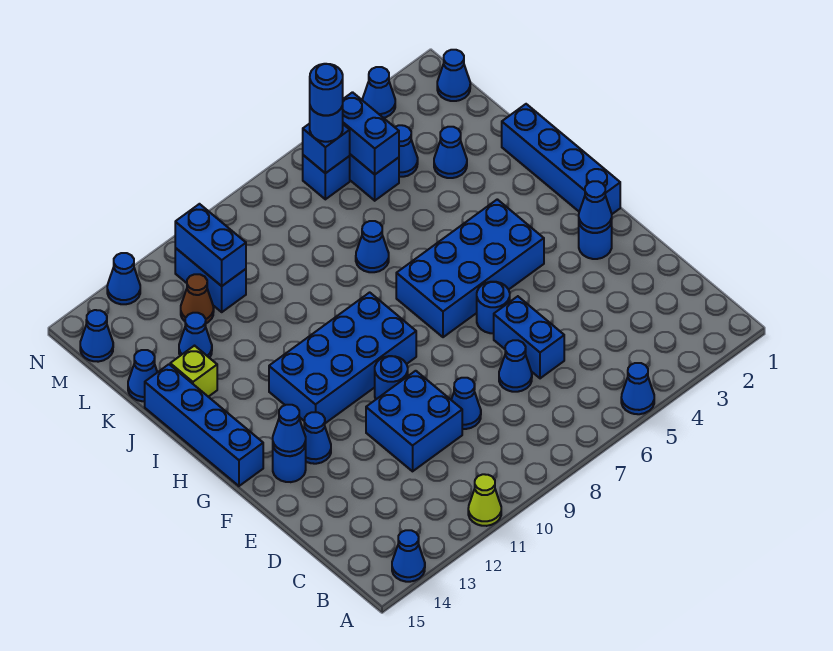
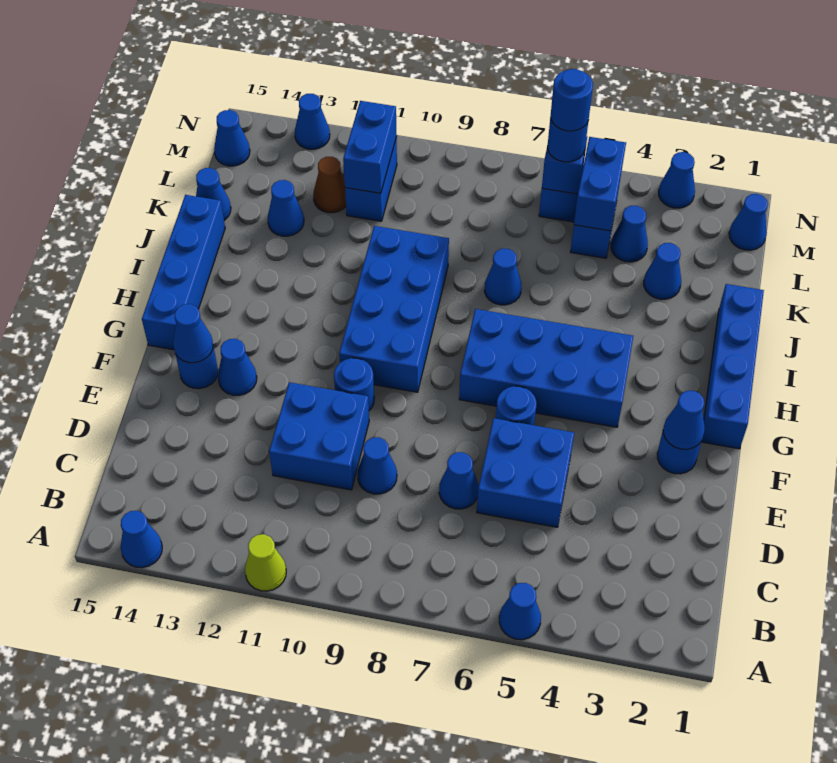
blue brick D6:E6 level 1 -> blue brick D5:E6 level 1
blue brick G9:H12 level 1 -> blue brick G9:J10 level 1
lime brick J14 level 1 -> none

